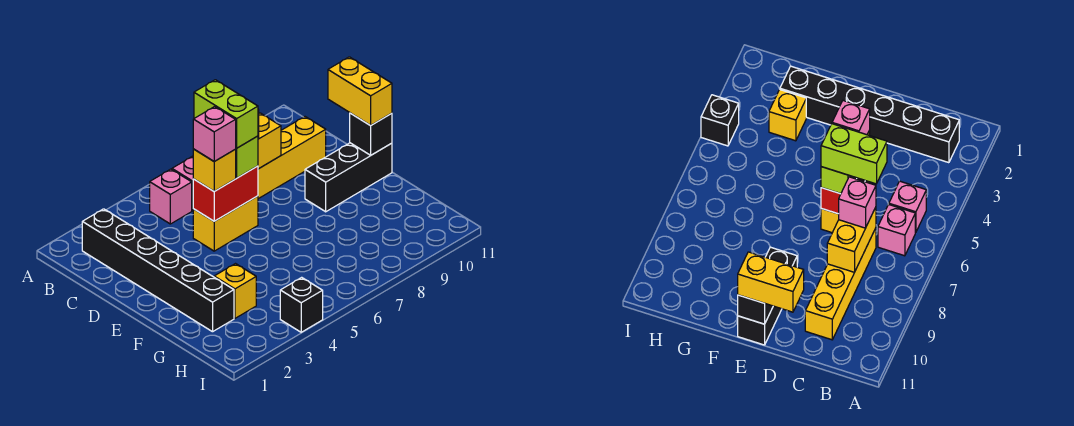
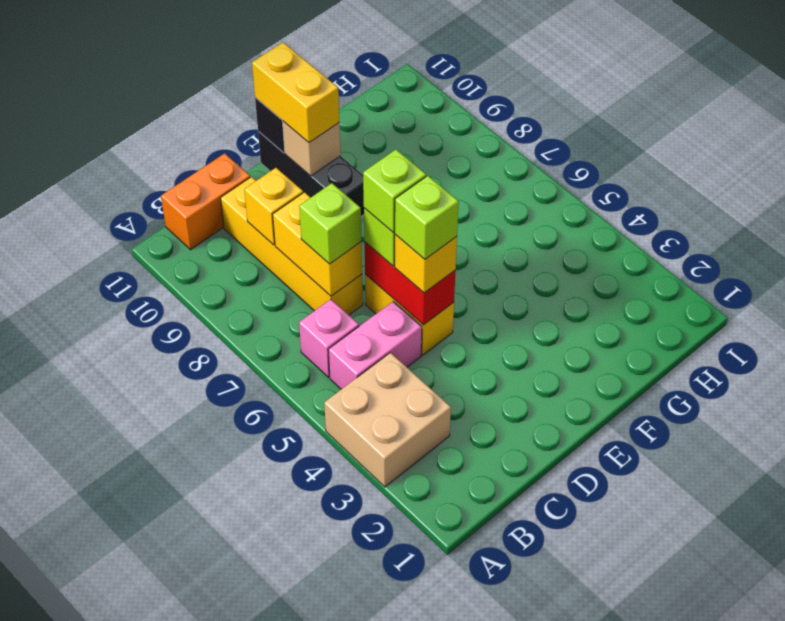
none -> tan brick A3:B4 level 1
black brick B2:G2 level 1 -> none
pink brick B5 level 1 -> pink brick B5:C5 level 1
none -> orange brick B11:C11 level 1
lime brick C6:D6 level 4 -> lime brick D6 level 4
pink brick C7 level 3 -> lime brick C7 level 3
pink brick D5 level 4 -> lime brick D5 level 4
yellow brick D11:E11 level 3 -> yellow brick E10:E11 level 3
none -> tan brick E10 level 2
yellow brick G3 level 1 -> yellow brick C9 level 2
black brick I4 level 1 -> none

